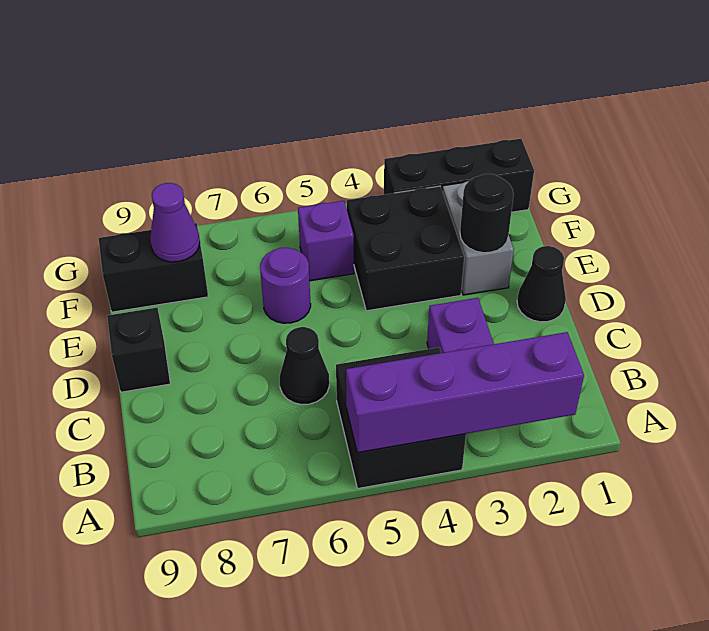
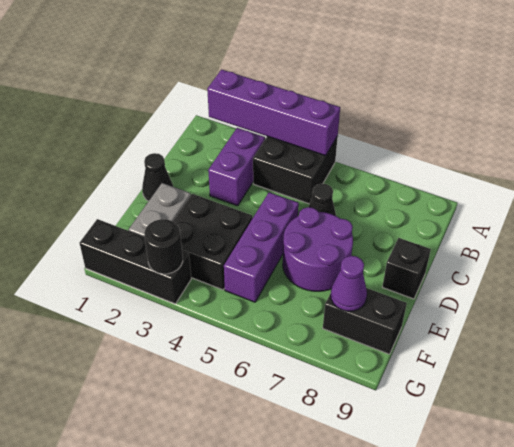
black round brick E2 level 2 -> black round brick G3 level 2
purple round brick E6 level 1 -> purple round brick D6:E7 level 1
purple brick F5 level 1 -> purple brick D5:F5 level 1

